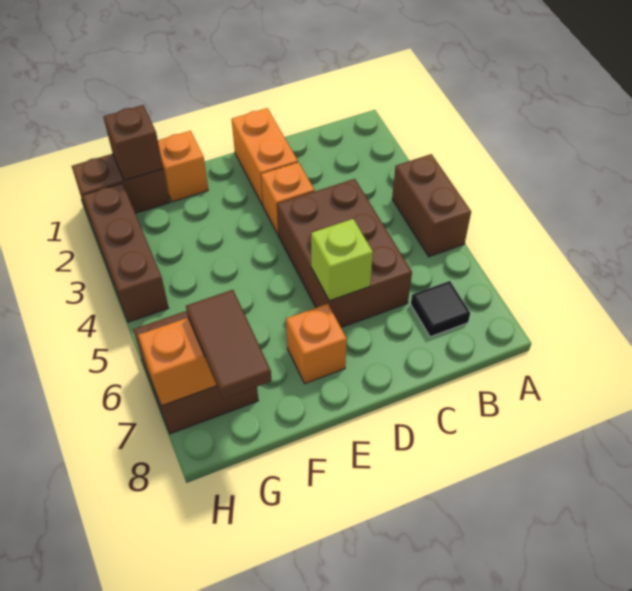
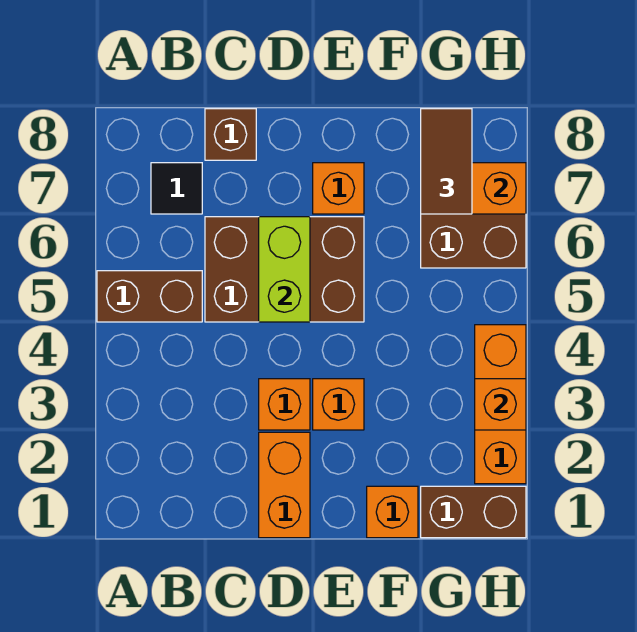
brown brick A4:A5 level 1 -> brown brick A5:B5 level 1
brown brick C4:D6 level 1 -> brown brick C5:E6 level 1
lime brick D6 level 2 -> lime brick D5:D6 level 2
none -> orange brick E3 level 1
brown brick G1 level 2 -> brown brick C8 level 1
brown brick H2:H4 level 1 -> orange brick H2:H4 level 1
none -> orange brick H3 level 2

